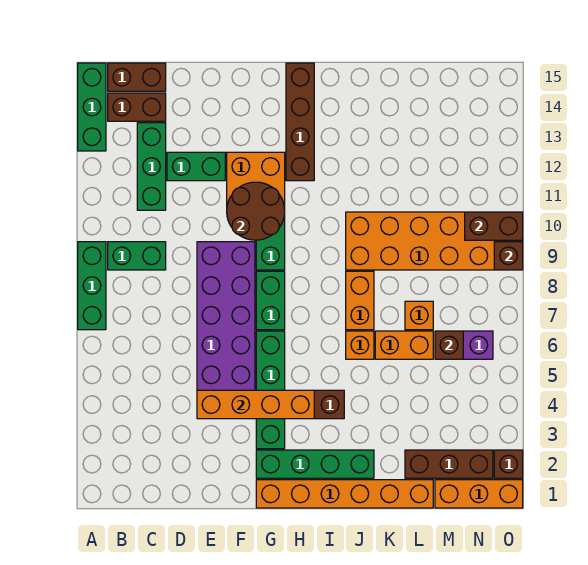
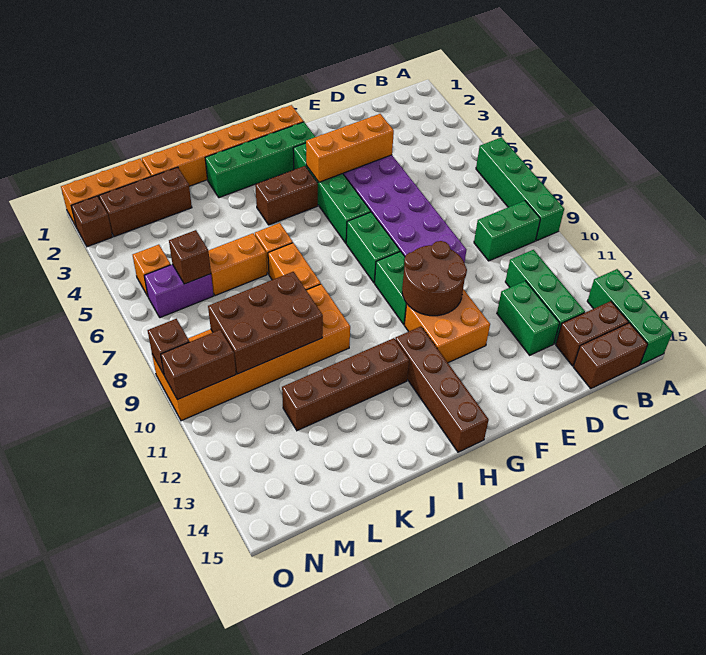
green brick A7:A9 level 1 -> green brick A6:A9 level 1
green brick D12:E12 level 1 -> green brick D12:D13 level 1
orange brick E4:H4 level 2 -> orange brick E4:G4 level 2
none -> brown brick I12:L12 level 1
none -> brown brick K9:M10 level 2
orange brick L7 level 1 -> orange brick N5 level 1

